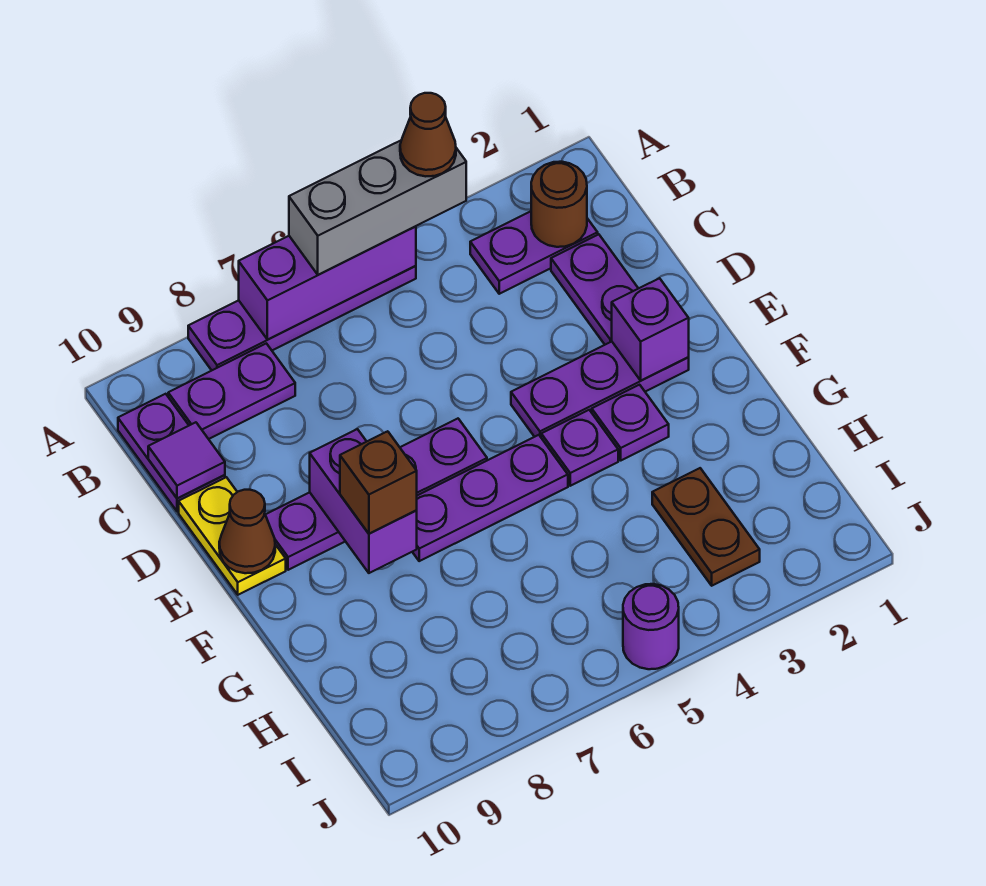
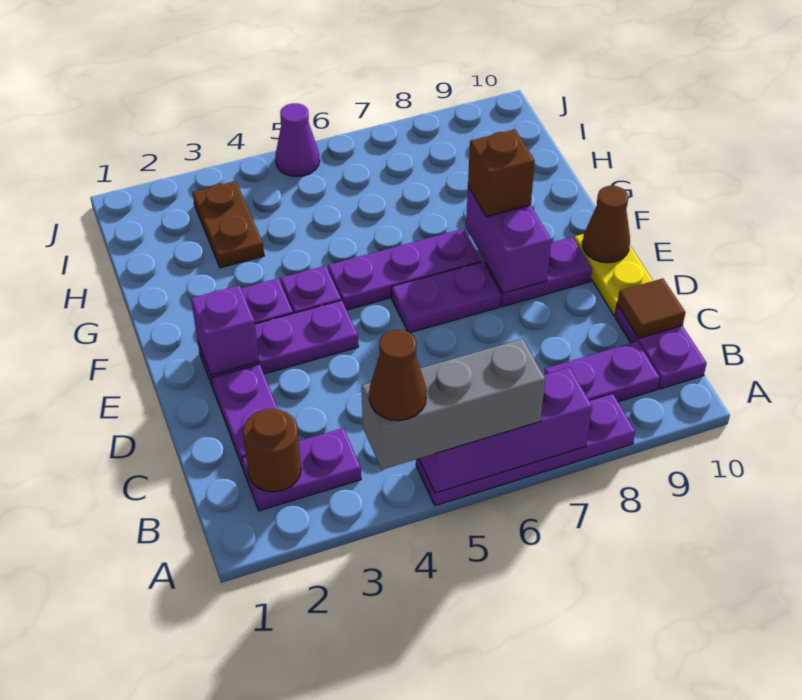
purple tile C10 level 2 -> brown tile C10 level 2
purple round brick J5 level 1 -> purple cone J5 level 1

